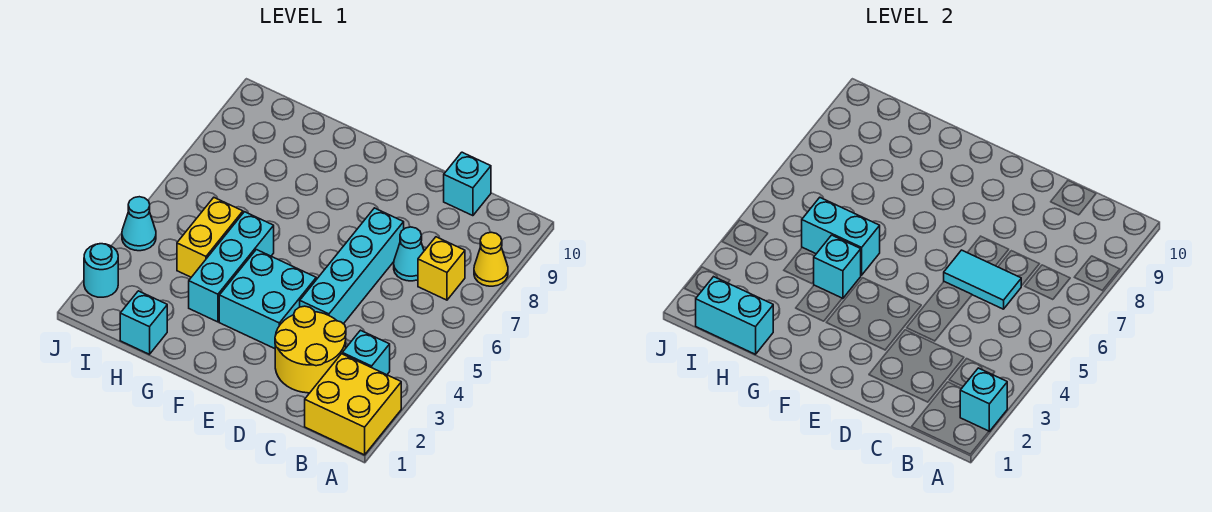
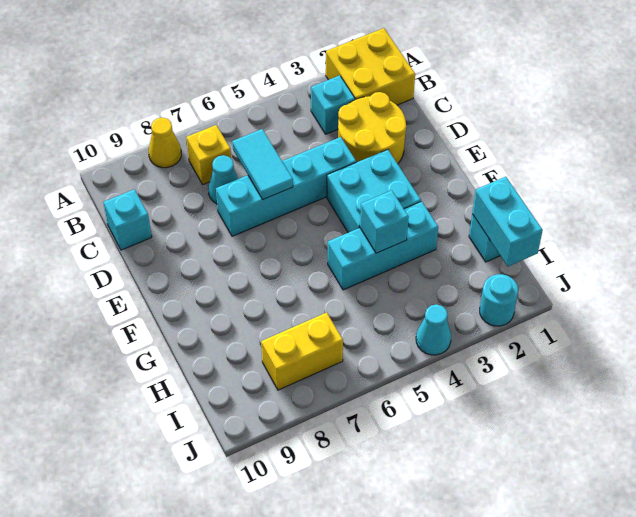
cyan brick A2 level 2 -> none
cyan brick G5:H5 level 2 -> none
yellow brick H4:H5 level 1 -> yellow brick I7:I8 level 1

